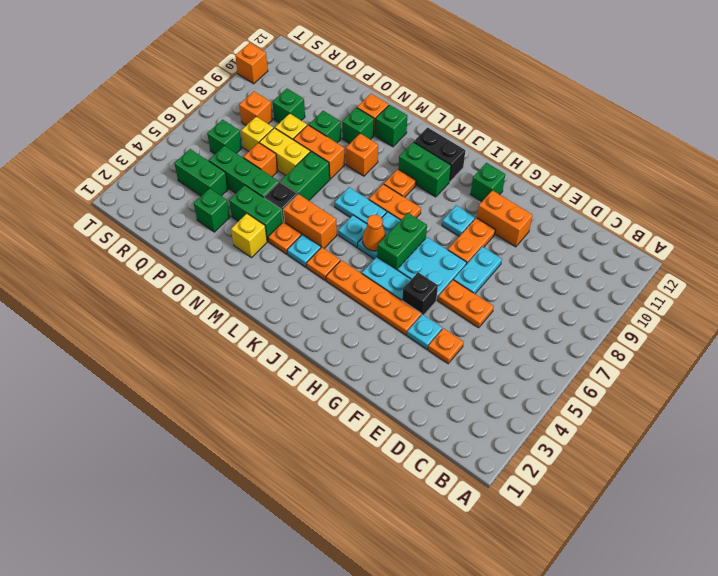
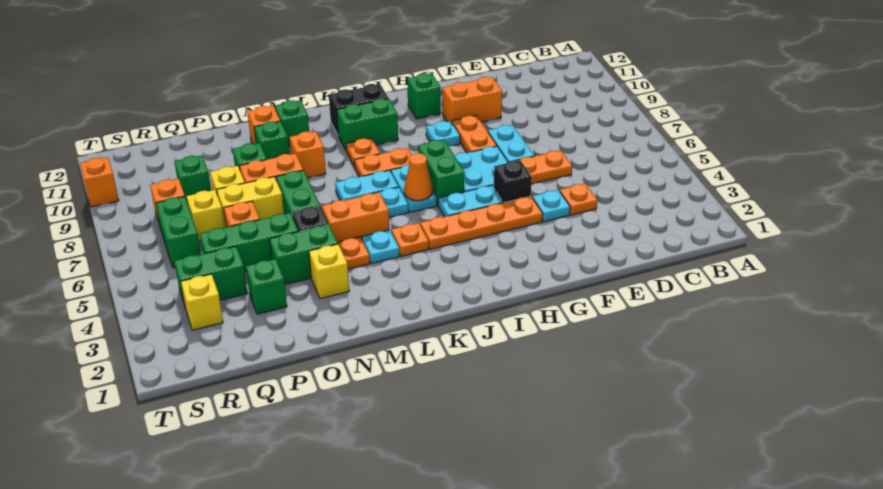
none -> yellow brick R3 level 1
green brick R6 level 1 -> green brick R6:R7 level 1

